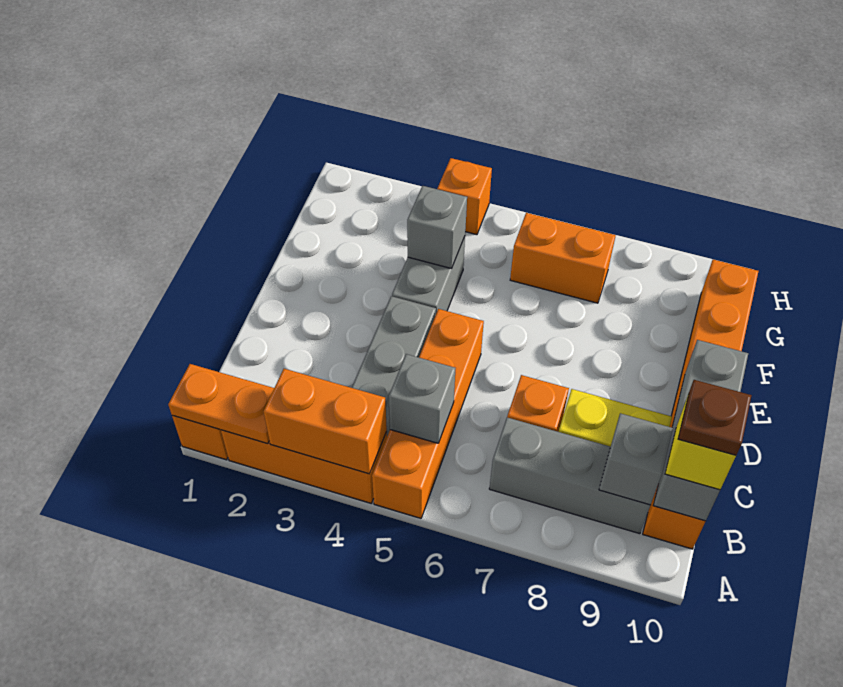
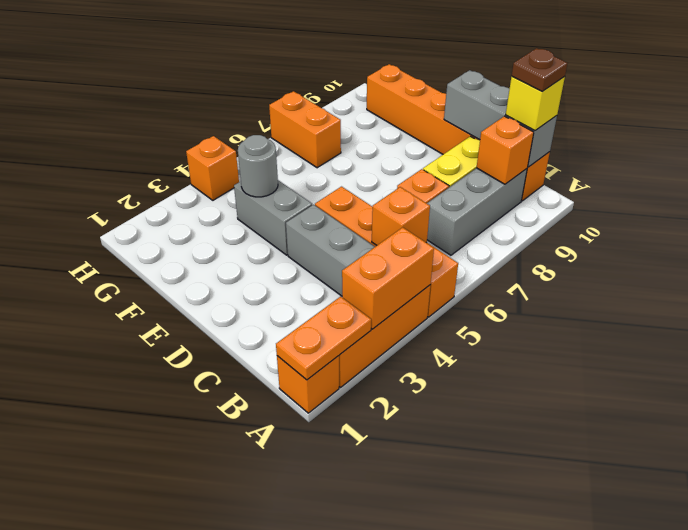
grey brick B5 level 2 -> orange brick B5 level 2
grey brick B9 level 2 -> orange brick B9 level 2
grey brick F4 level 2 -> grey round brick F4 level 2
orange brick G6:G7 level 1 -> orange brick G7:H7 level 1

